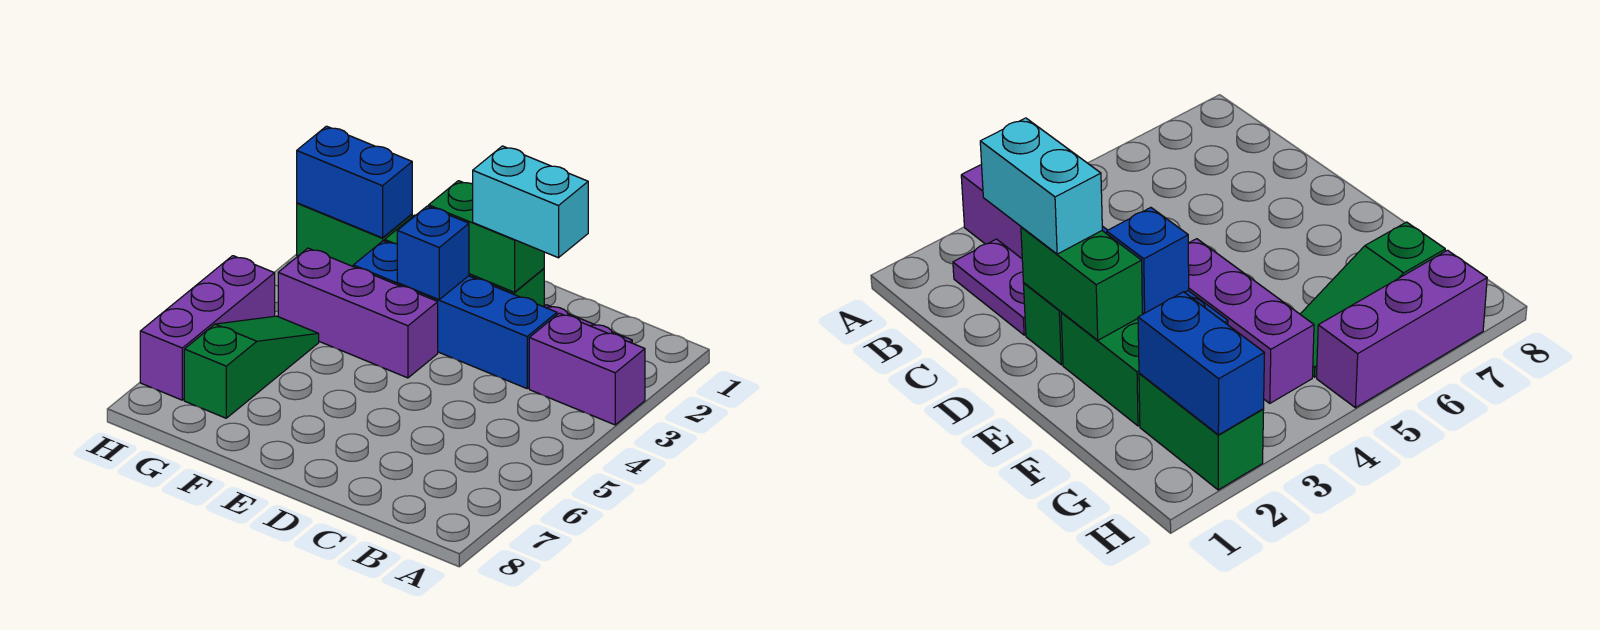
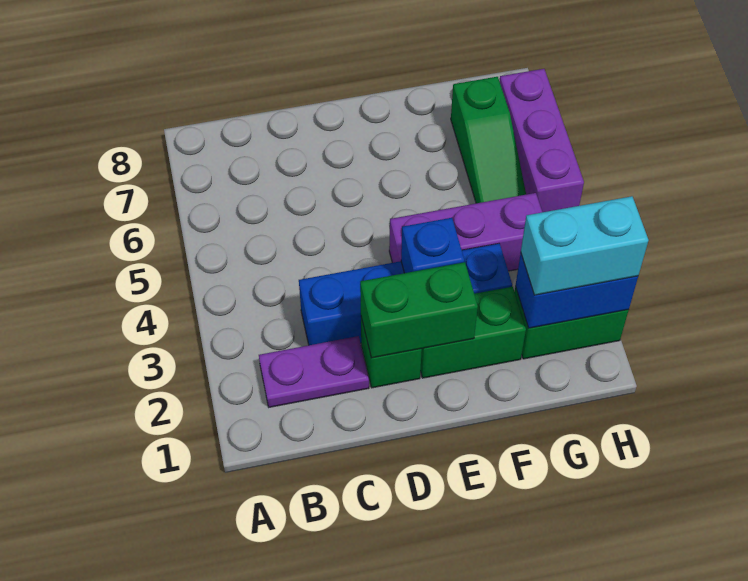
purple brick A3:B3 level 1 -> none
cyan brick C2:D2 level 3 -> cyan brick G2:H2 level 3

